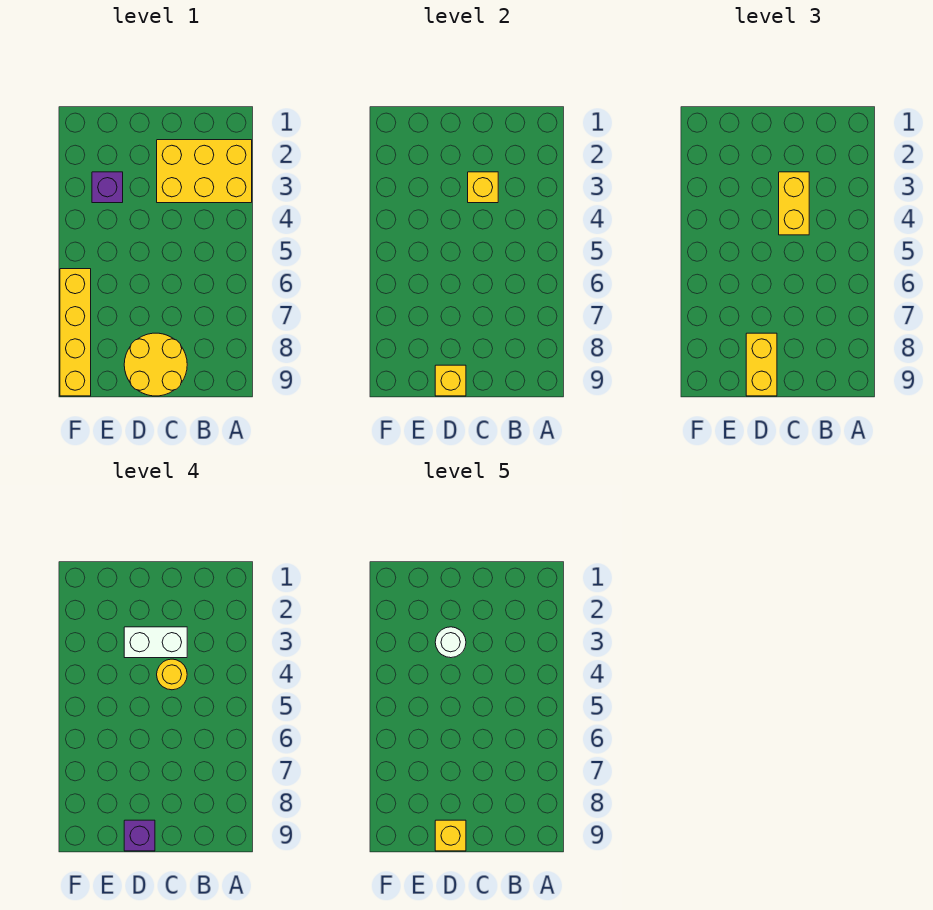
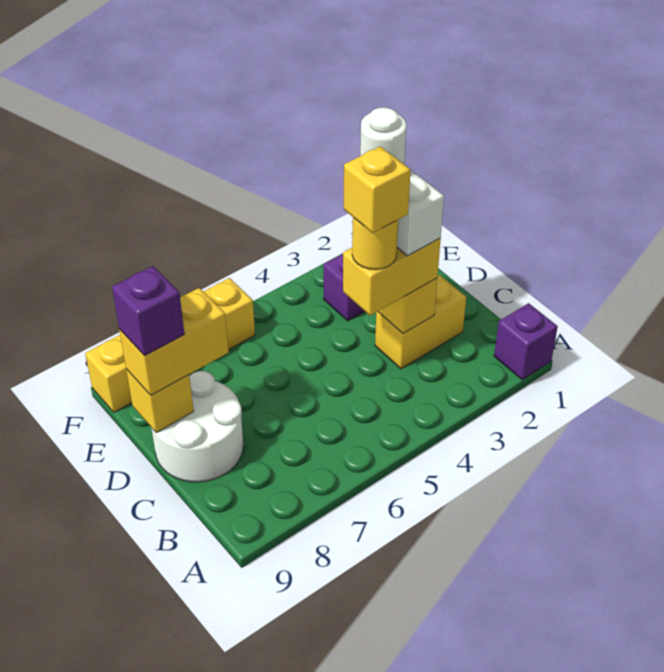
none -> purple brick A1 level 1
yellow brick A2:C3 level 1 -> yellow brick C2:C3 level 1
yellow round brick C8:D9 level 1 -> white round brick C8:D9 level 1
yellow brick D9 level 5 -> yellow brick C4 level 5

